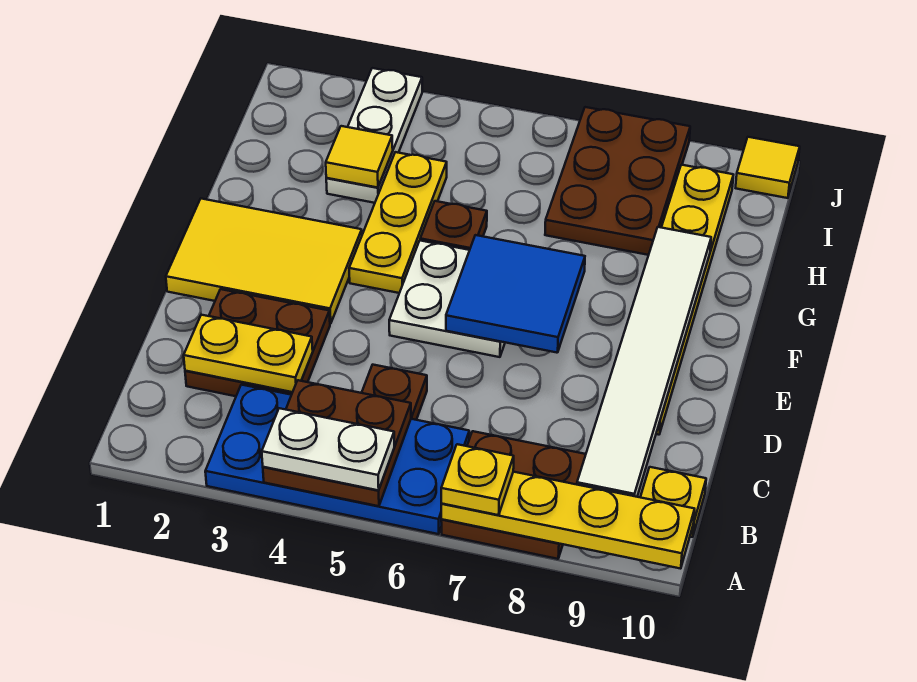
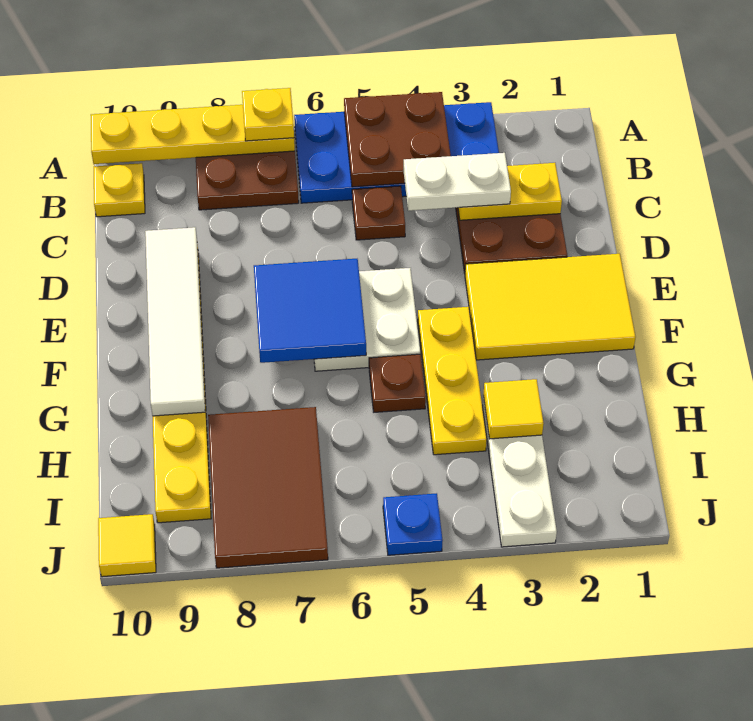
white plate A4:A5 level 3 -> white plate C3:C4 level 3
white tile B9:G9 level 2 -> white tile D9:G9 level 2
brown plate H7:J8 level 1 -> brown tile H7:J8 level 1
none -> blue plate J5 level 1

